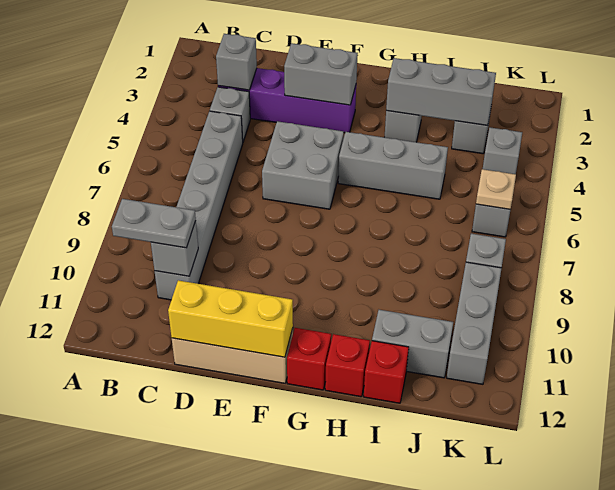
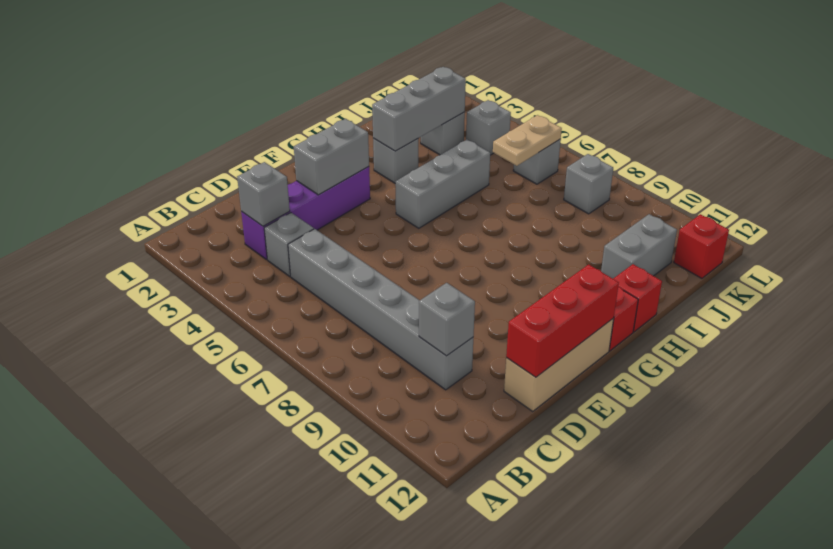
grey plate B10:C10 level 3 -> none
yellow brick D12:F12 level 2 -> red brick D12:F12 level 2
grey brick E5:F6 level 1 -> none
red brick I12 level 1 -> red brick K12 level 1
tan plate K6 level 2 -> tan plate J6:K6 level 2
grey brick K9:K11 level 1 -> none

